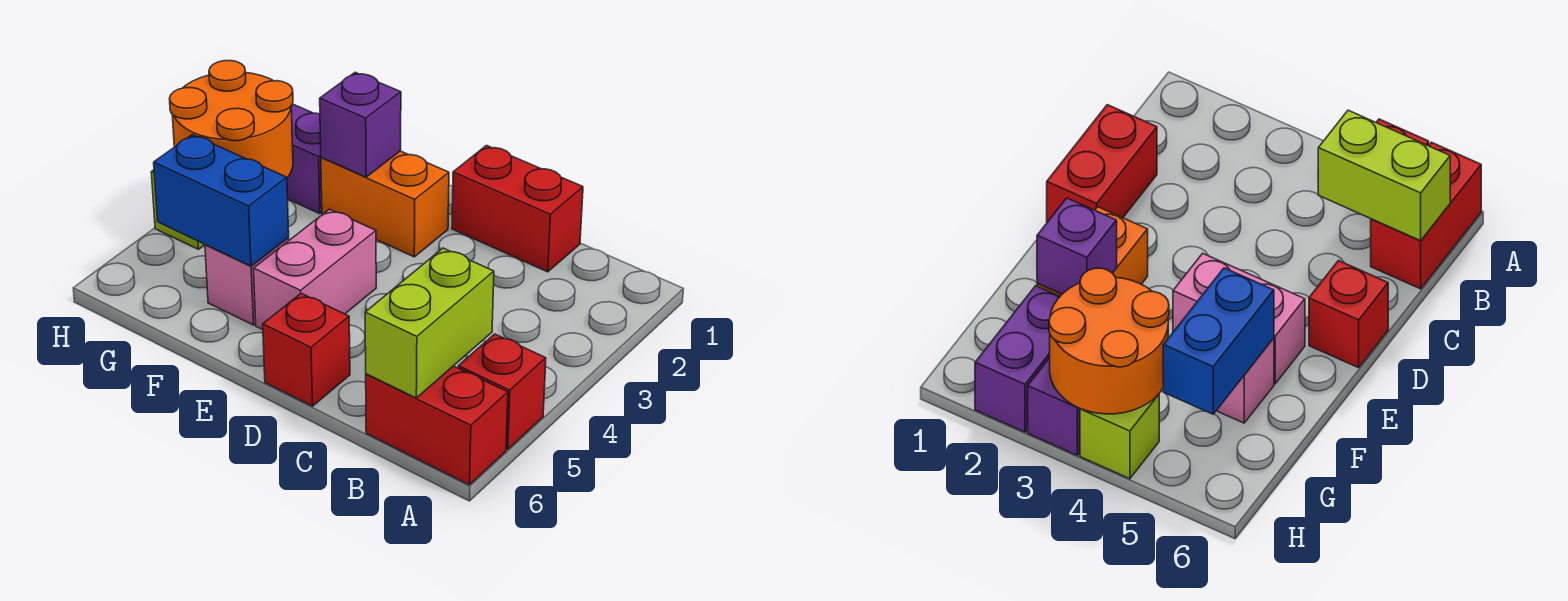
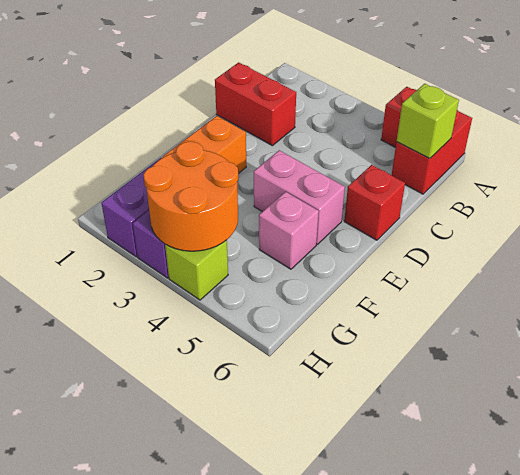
lime brick B5:B6 level 2 -> lime brick B6 level 2
red brick C1:D1 level 1 -> red brick C1:C2 level 1
purple brick F2 level 2 -> none
blue brick F5:G5 level 2 -> none

